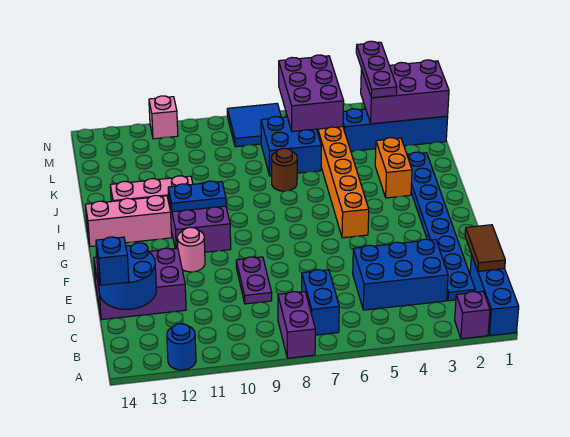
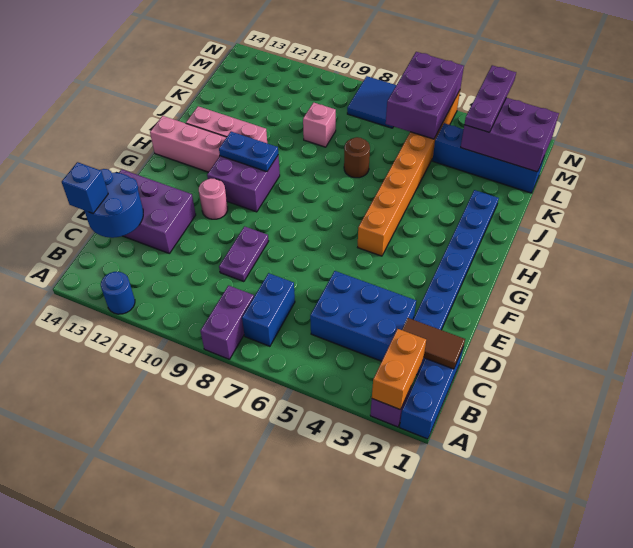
brown tile C1:D1 level 2 -> brown tile C1:C2 level 2
orange brick I3:J3 level 1 -> orange brick A2:B2 level 2
blue brick K6:L7 level 1 -> none
pink brick N11 level 1 -> pink brick K9 level 1

